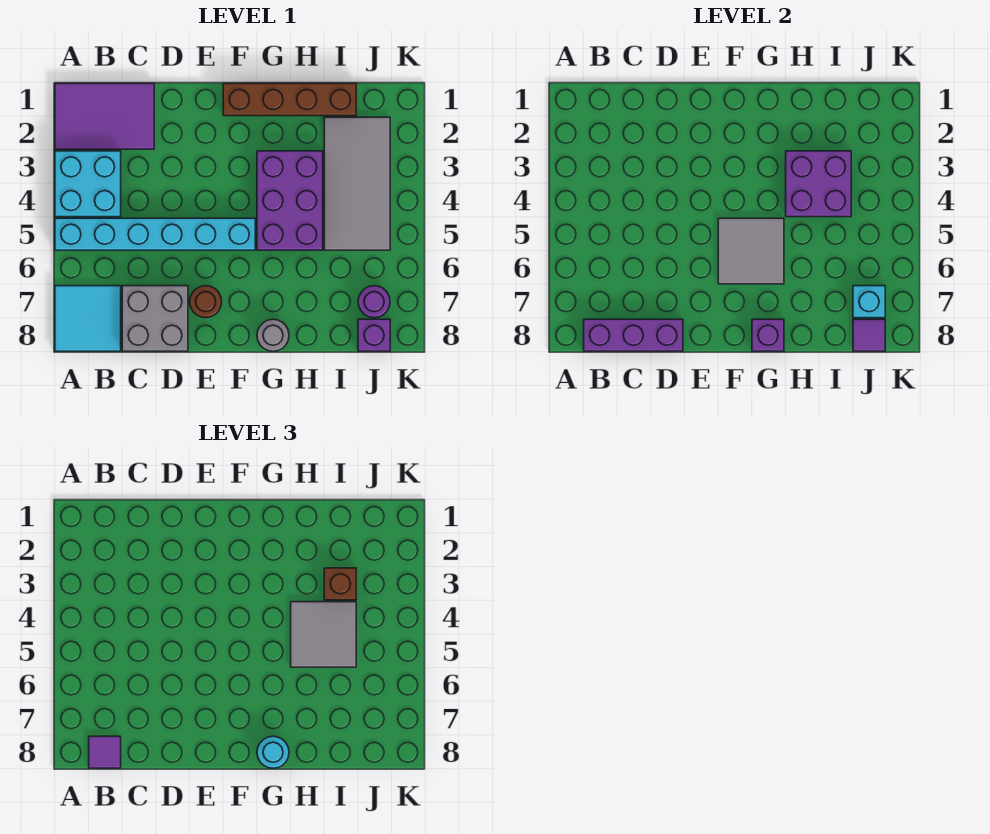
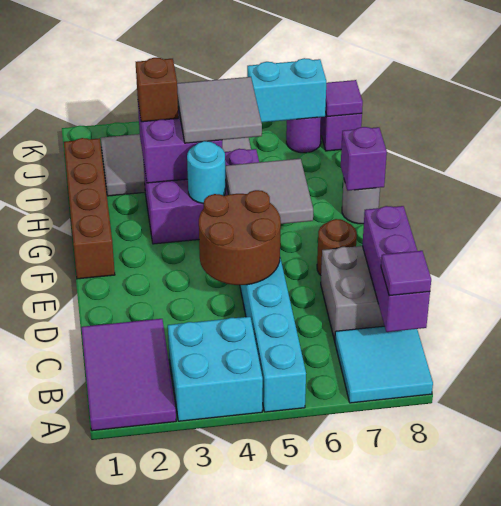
none -> brown round brick D4:E5 level 2
cyan round brick G8 level 3 -> cyan round brick G4 level 2
cyan brick J7 level 2 -> cyan brick J6:J7 level 2

